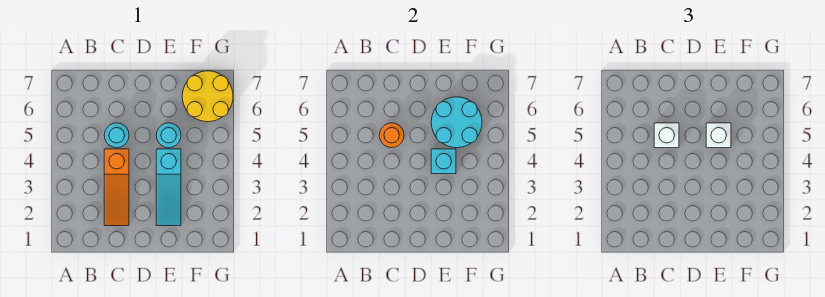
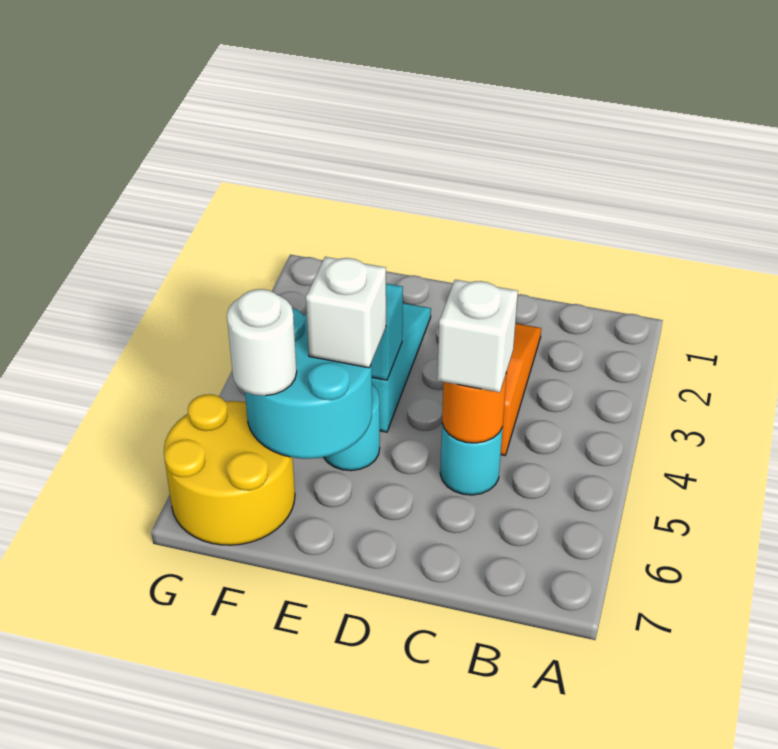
none -> white round brick F6 level 3

